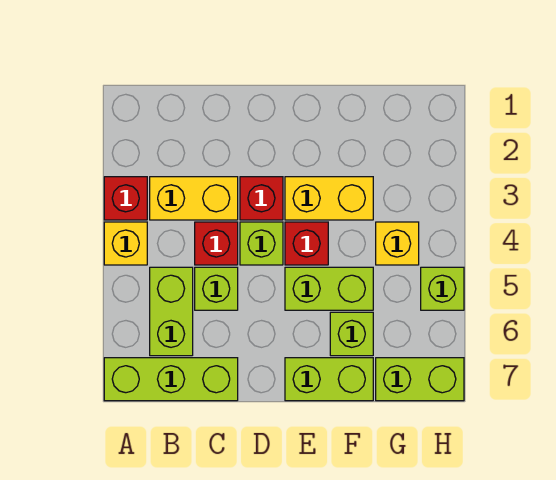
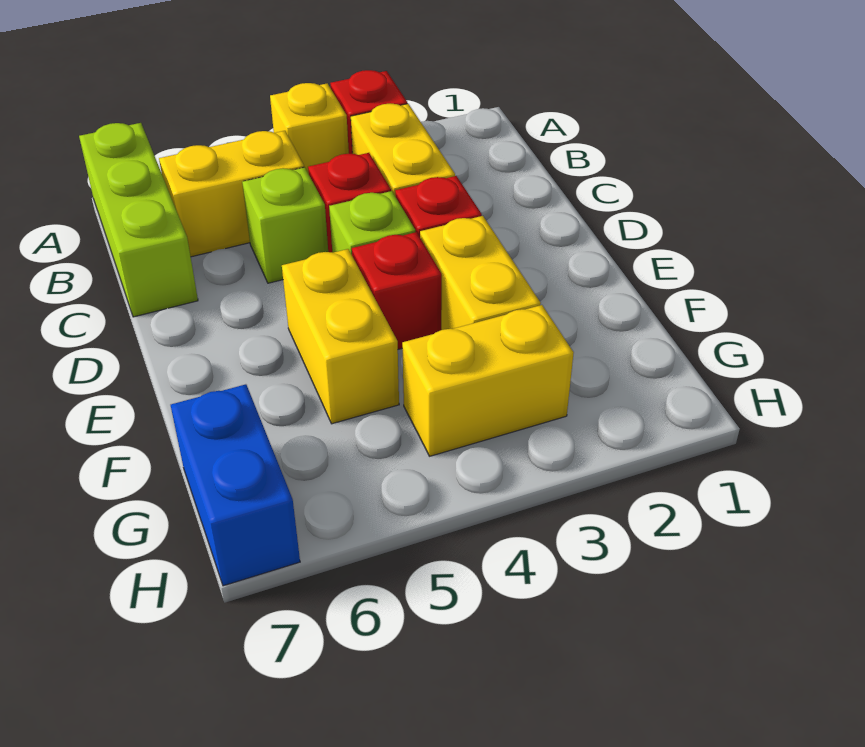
lime brick B5:B6 level 1 -> yellow brick B5:B6 level 1
lime brick E5:F5 level 1 -> yellow brick E5:F5 level 1
lime brick E7:F7 level 1 -> none
lime brick F6 level 1 -> none
yellow brick G4 level 1 -> yellow brick G3:G4 level 1
lime brick G7:H7 level 1 -> blue brick G7:H7 level 1
lime brick H5 level 1 -> none

